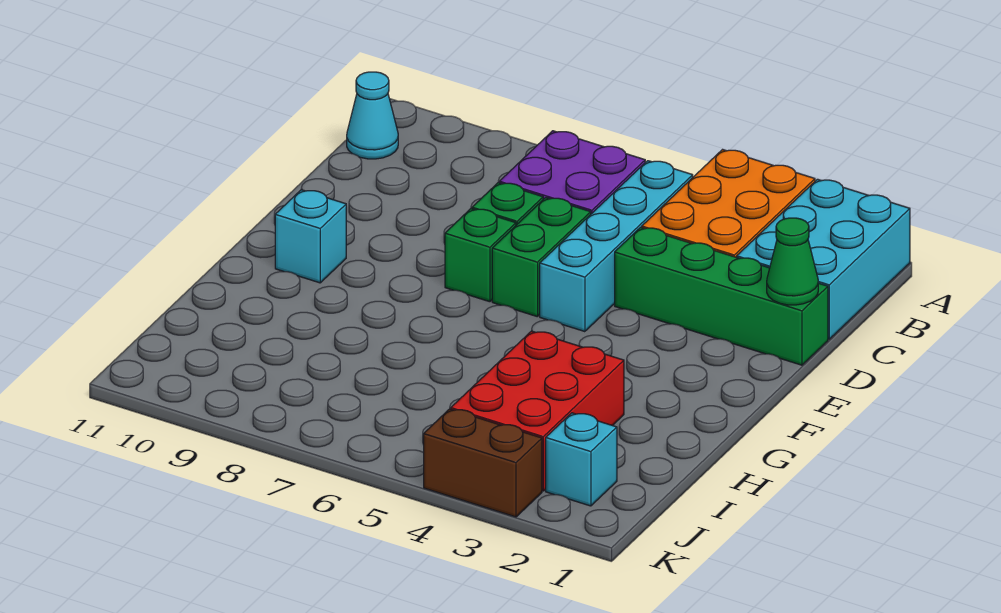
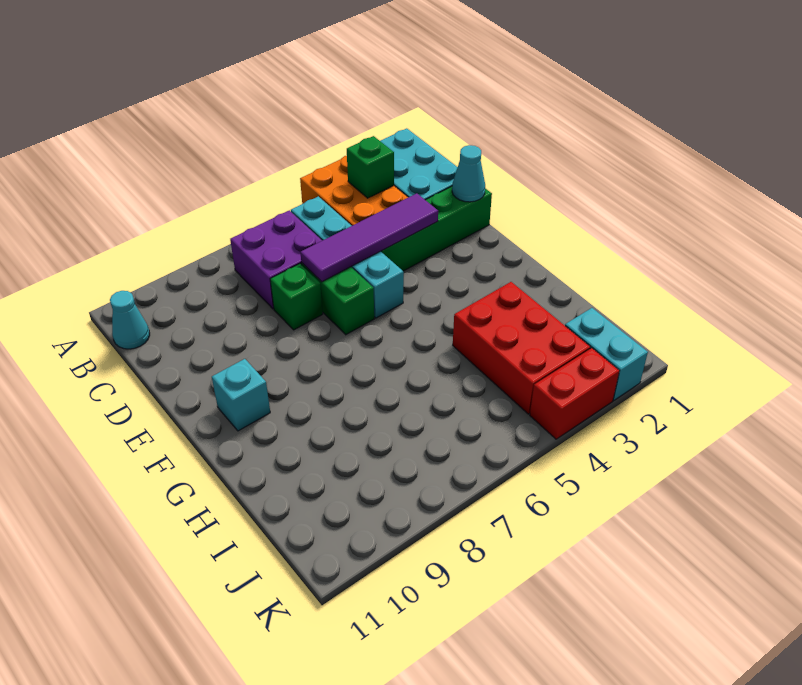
green cone D1 level 2 -> cyan cone D1 level 2
none -> purple tile D3:D6 level 2
green brick E7 level 1 -> green brick B3 level 2
cyan brick J2 level 1 -> cyan brick J2:K2 level 1
brown brick K3:K4 level 1 -> red brick K3:K4 level 1

